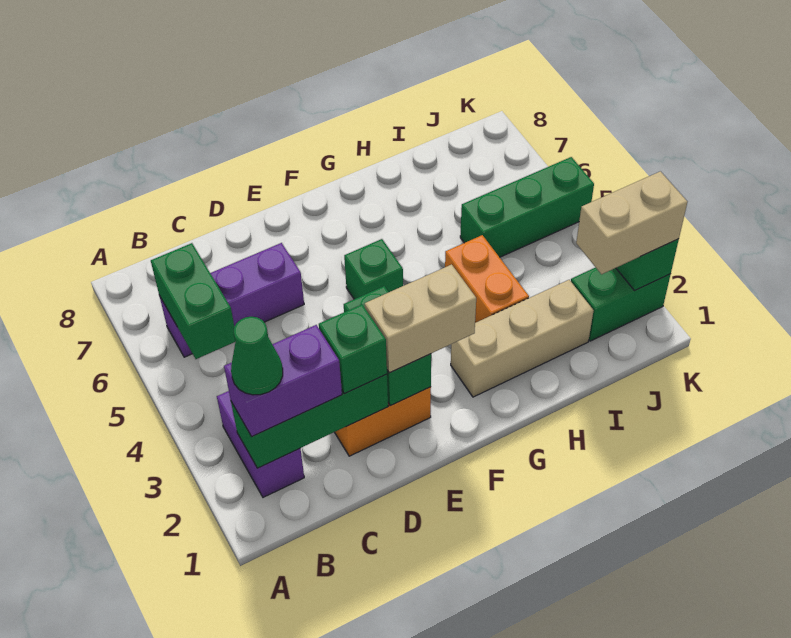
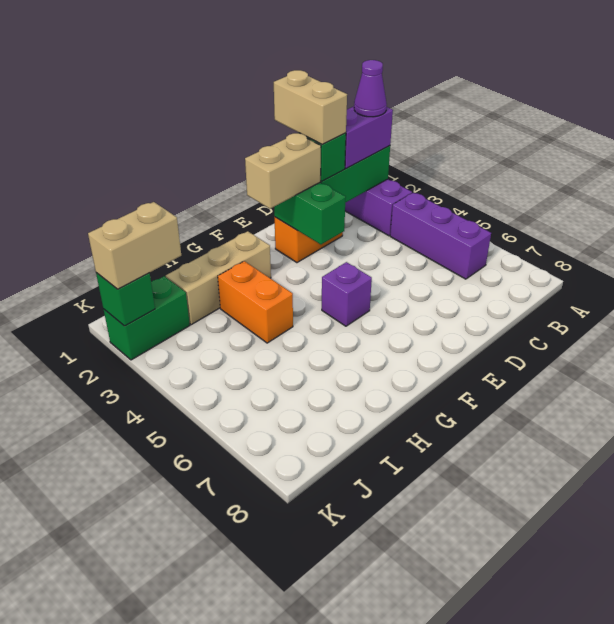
green cone B2 level 4 -> purple cone B2 level 4
green brick B5:B6 level 2 -> none
purple brick B6:D6 level 1 -> purple brick B4:B6 level 1
none -> tan brick D1:D2 level 4
green brick F5 level 1 -> purple brick F5 level 1
green brick I5:K5 level 1 -> none

